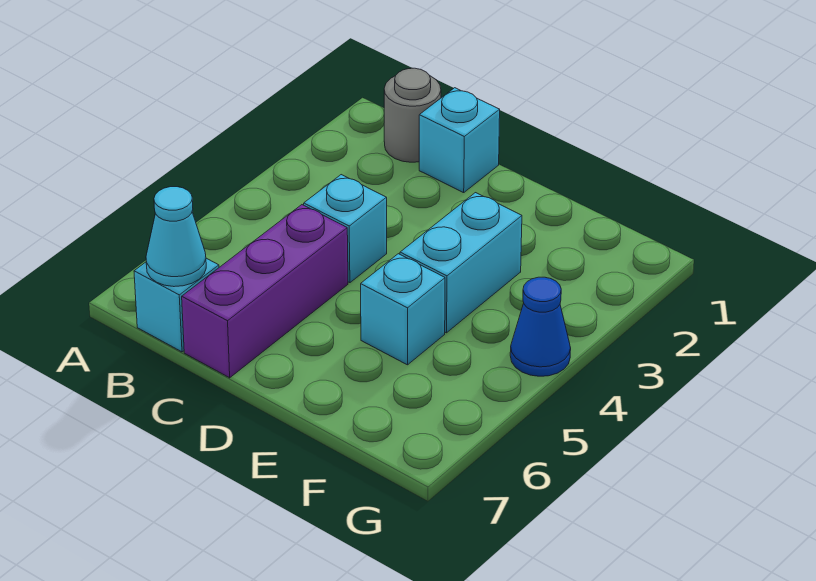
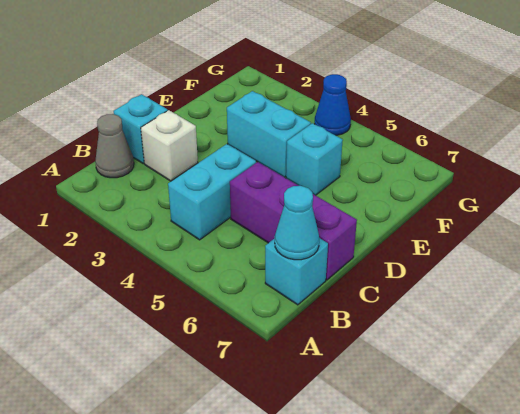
grey round brick B1 level 1 -> grey cone B1 level 1
none -> white brick C2 level 1
cyan brick C4 level 1 -> cyan brick B4:C4 level 1

